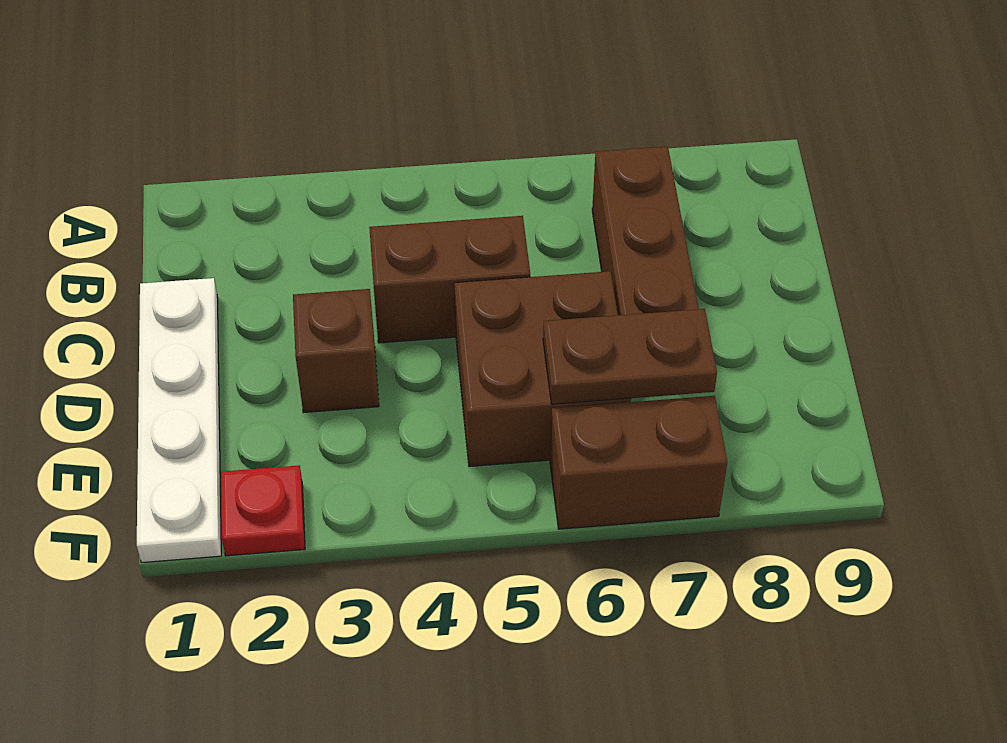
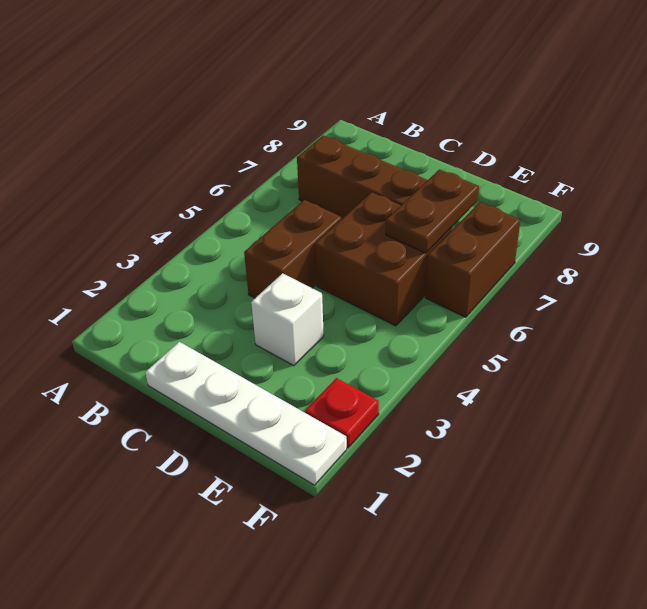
brown brick D3 level 1 -> white brick D3 level 1

